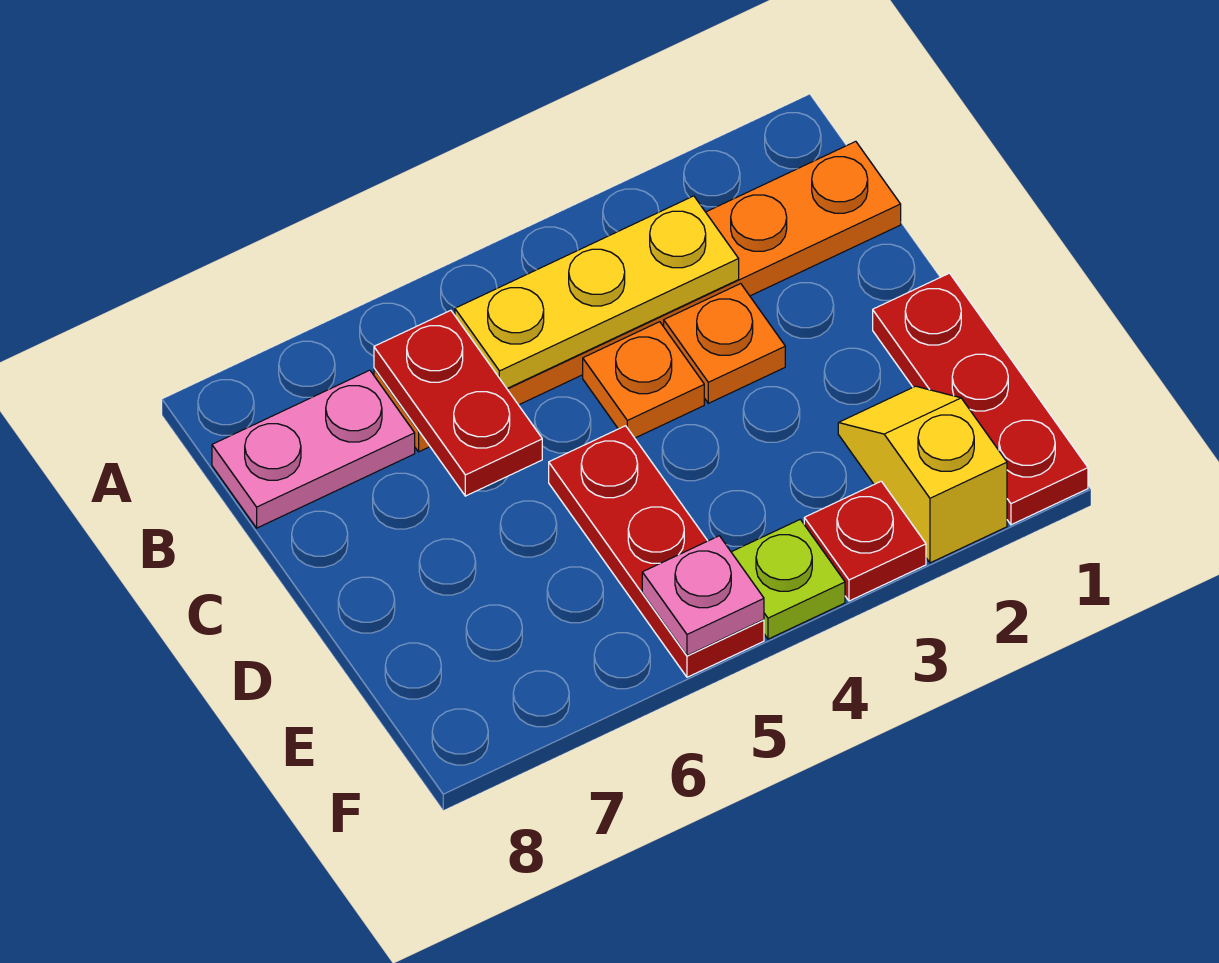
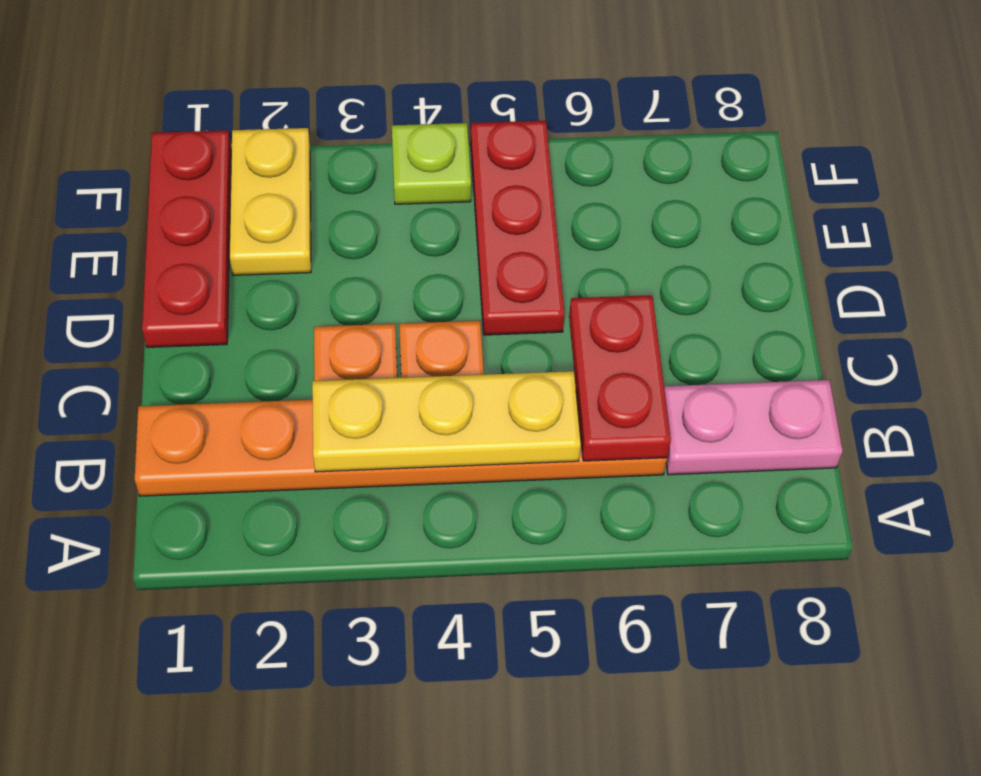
yellow slope E2:F2 level 1 top F -> yellow plate E2:F2 level 1
red plate F3 level 1 -> none
pink plate F5 level 2 -> none

